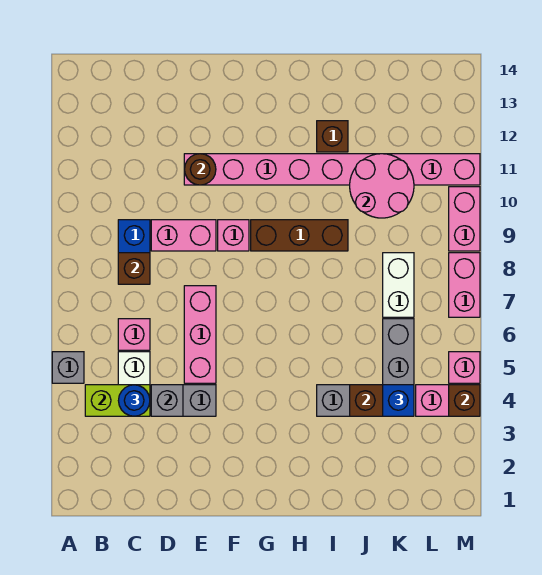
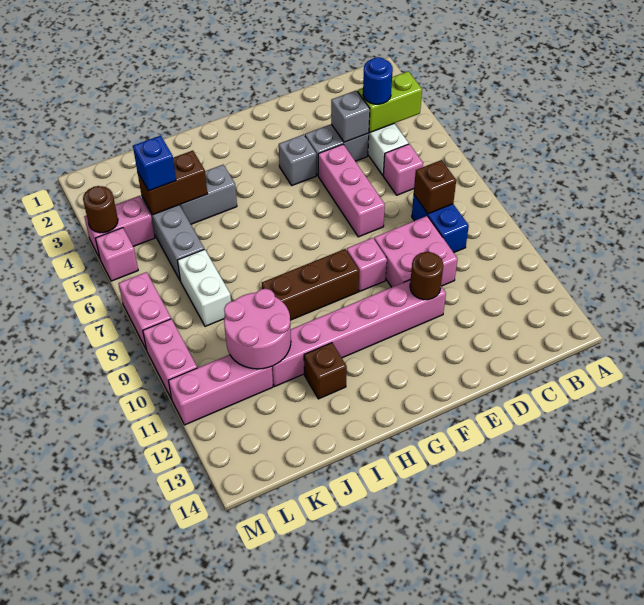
grey brick A5 level 1 -> grey brick F4 level 1
pink brick D9:E9 level 1 -> pink brick D9:E10 level 1
brown brick M4 level 2 -> brown round brick M4 level 2

